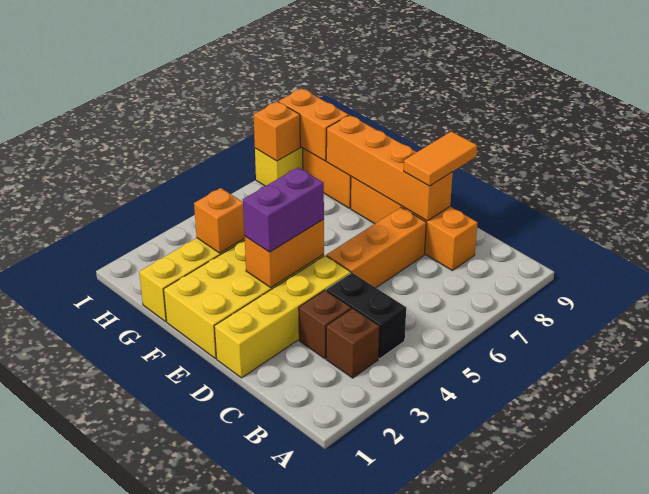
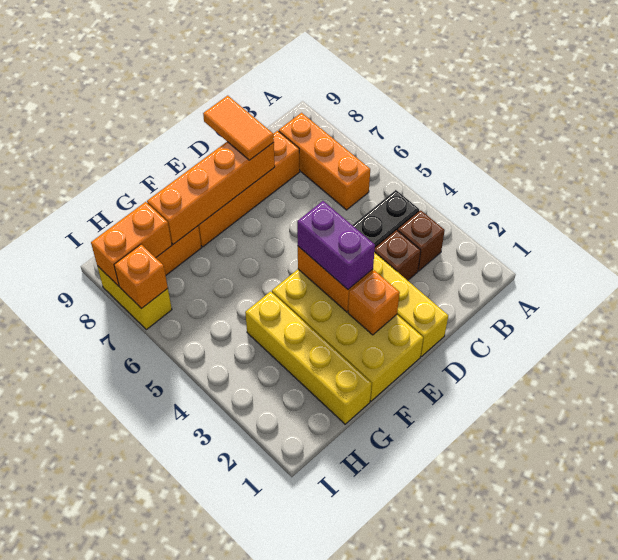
orange brick D5:D7 level 1 -> orange brick B6:B8 level 1
orange brick G3 level 2 -> orange brick E2 level 2

